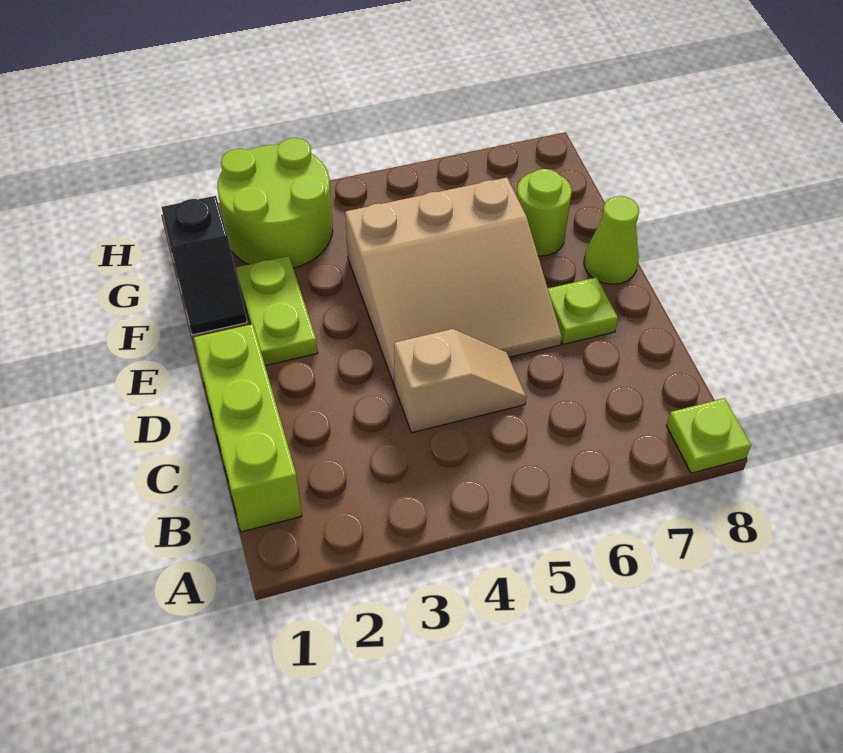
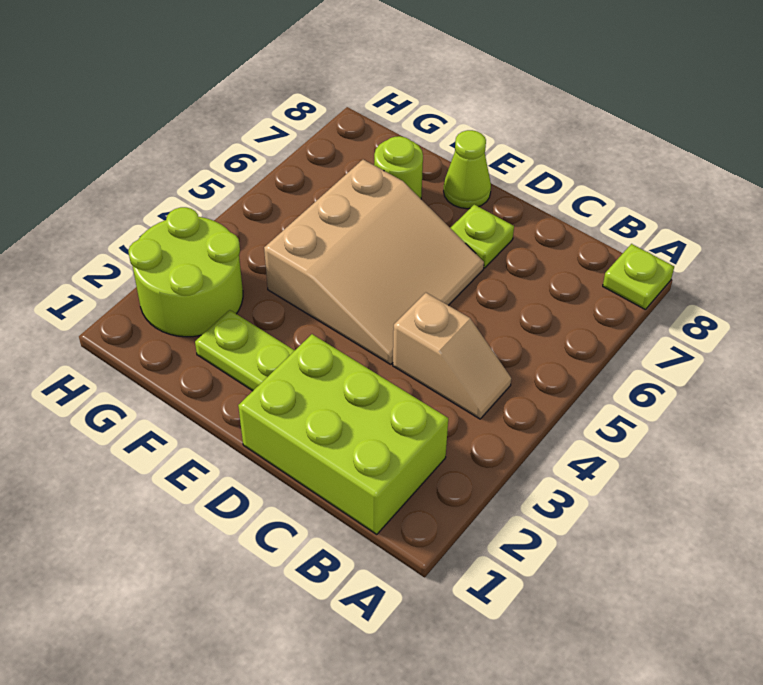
lime brick B1:D1 level 1 -> lime brick B1:D2 level 1
tan slope C4:C5 level 1 top 4 -> tan slope B4:C4 level 1 top C
black slope F1:G1 level 1 top G -> none

